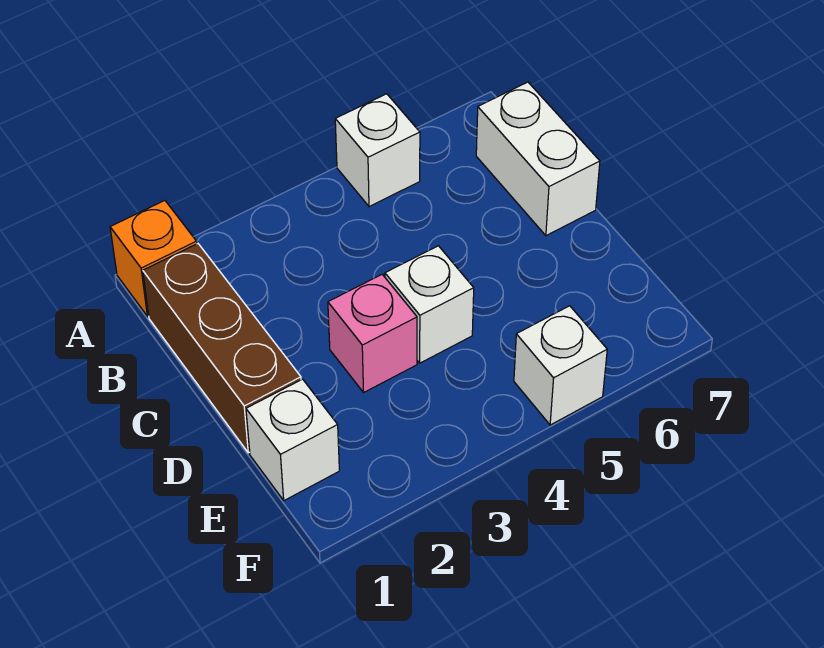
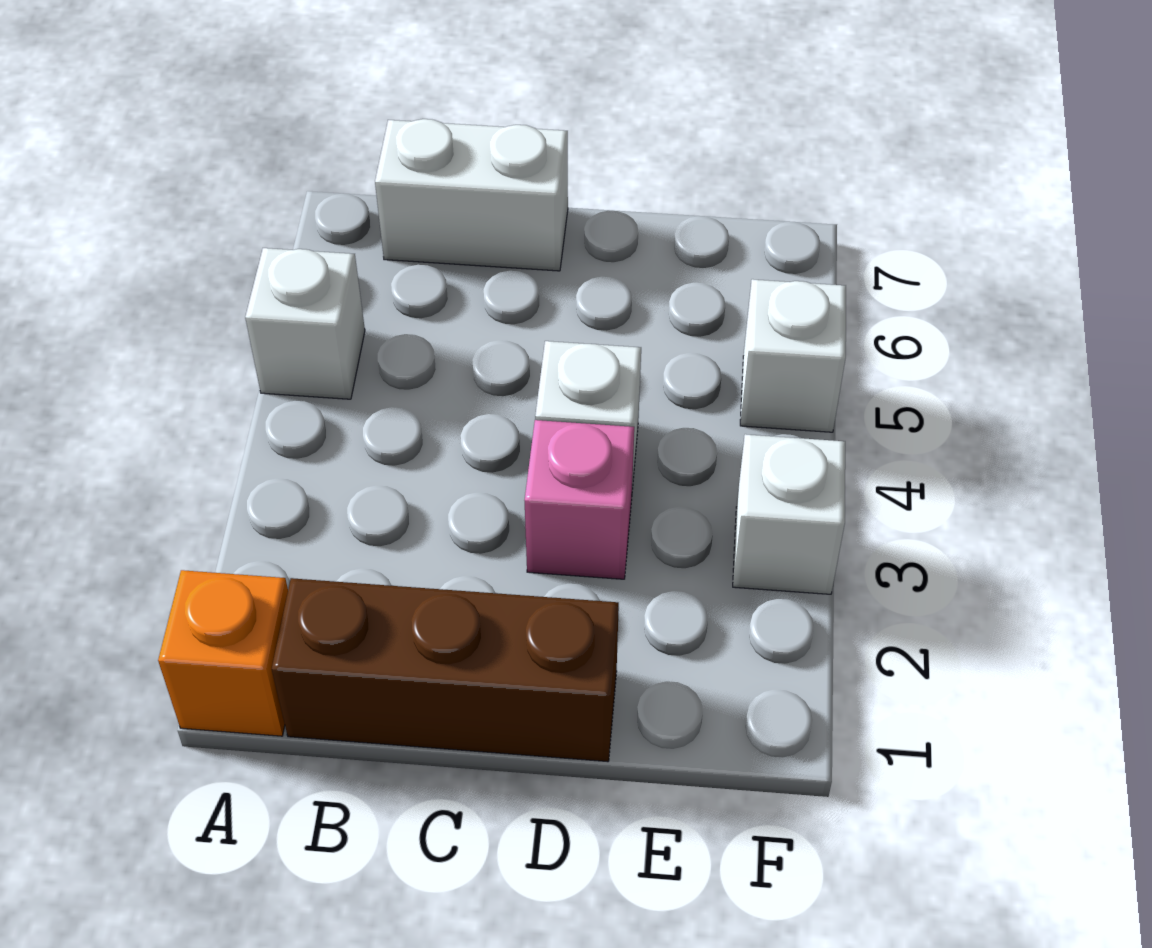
white brick E1 level 1 -> white brick F3 level 1

